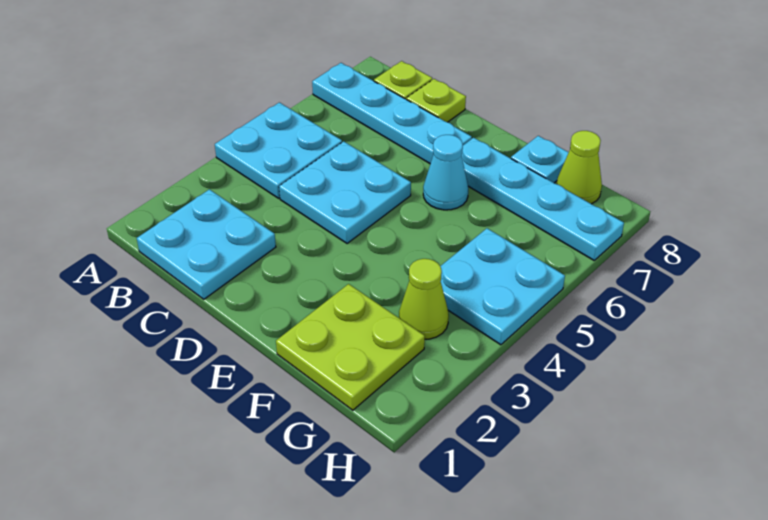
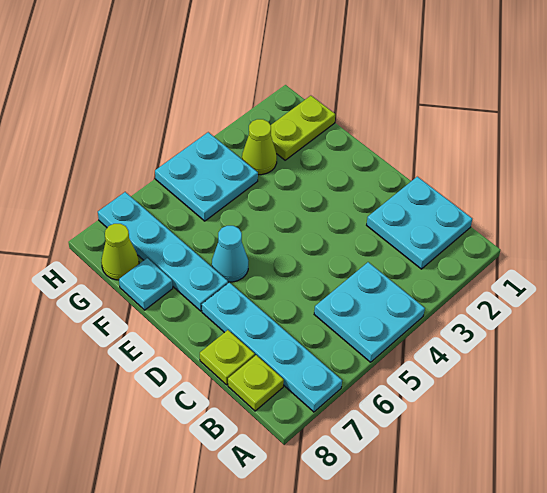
cyan plate C4:D5 level 1 -> none
lime plate F1:G2 level 1 -> lime plate G1:G2 level 1

